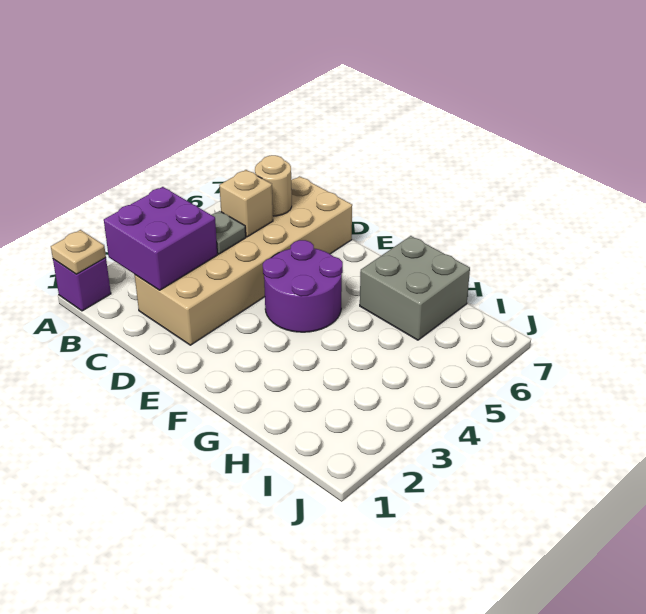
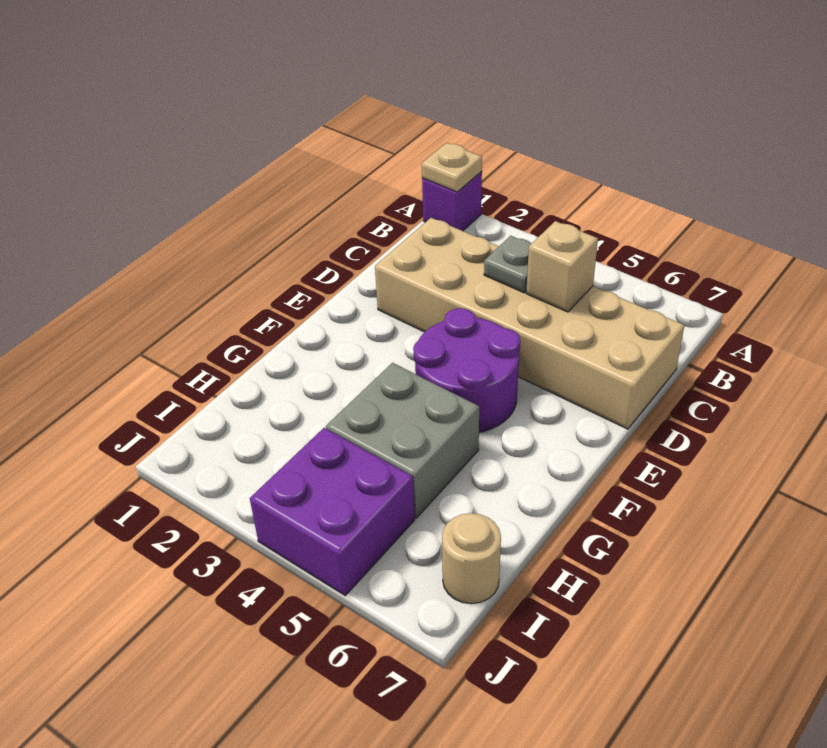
purple brick B2:C3 level 2 -> purple brick I4:J5 level 1
tan round brick C6 level 2 -> tan round brick I7 level 1
grey brick G6:H7 level 1 -> grey brick G4:H5 level 1

